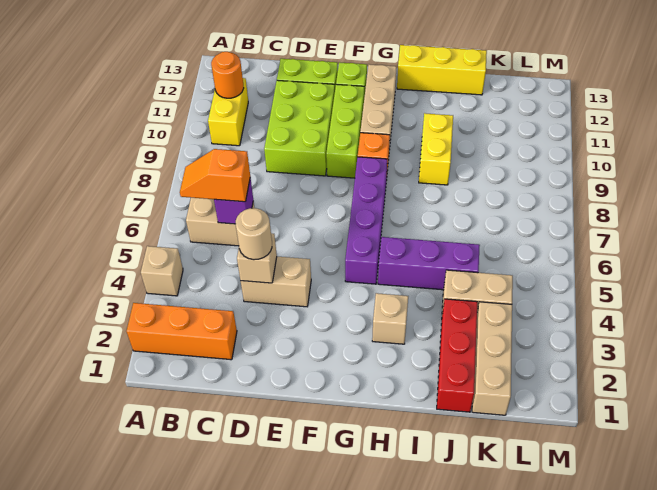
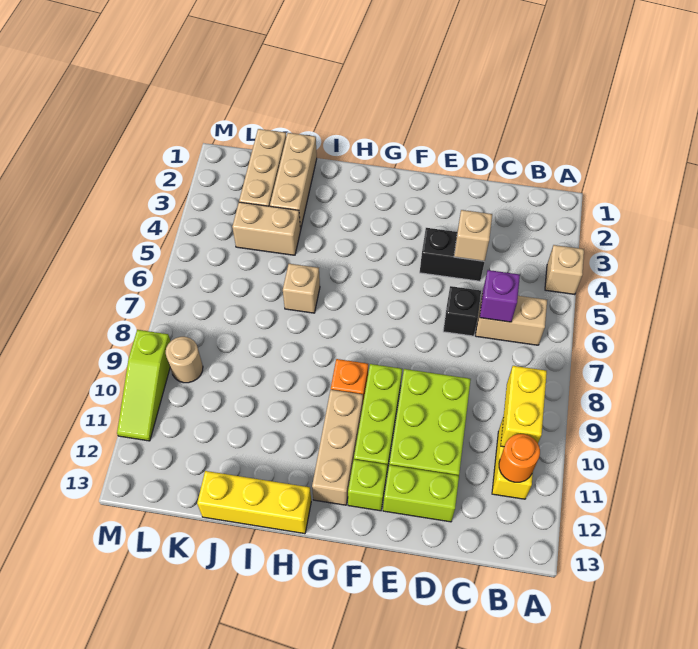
orange brick A2:C2 level 1 -> none
orange slope B6:C6 level 3 top C -> none
tan brick D4:E4 level 1 -> black brick D4:E4 level 1
tan round brick D4 level 3 -> tan round brick L9 level 1
none -> black brick D6 level 1
purple brick G5:G8 level 1 -> none
tan brick H3 level 1 -> tan brick I6 level 1
purple brick H5:J5 level 1 -> none
yellow brick I9:I10 level 1 -> yellow brick B9:B10 level 2
red brick J1:J3 level 1 -> tan brick J1:J3 level 1
none -> lime slope M9:M11 level 1 top 9

